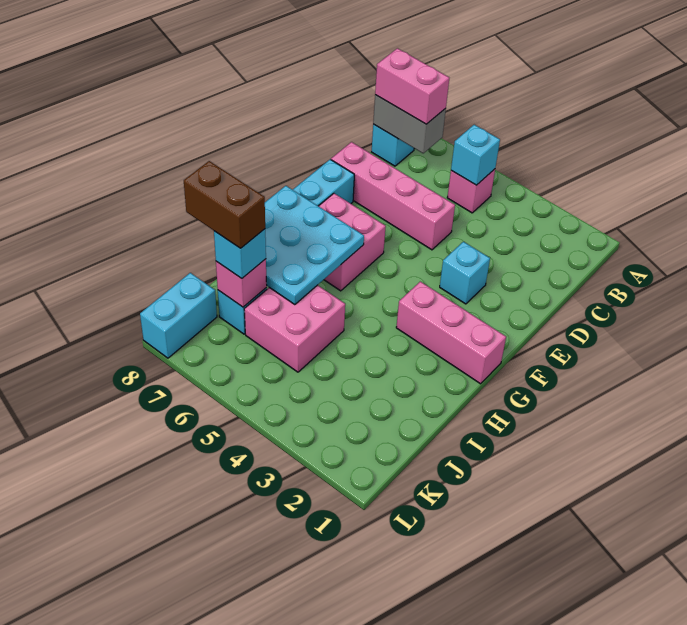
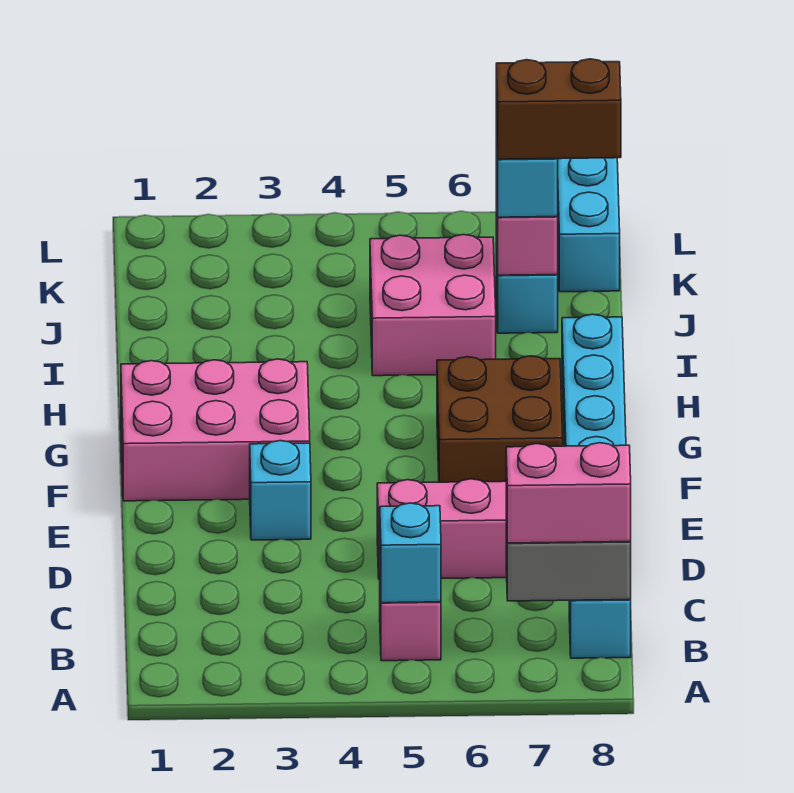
pink brick F6:G7 level 1 -> brown brick F6:G7 level 1
pink brick G1:G3 level 1 -> pink brick F1:G3 level 1
cyan plate G6:I8 level 2 -> none

